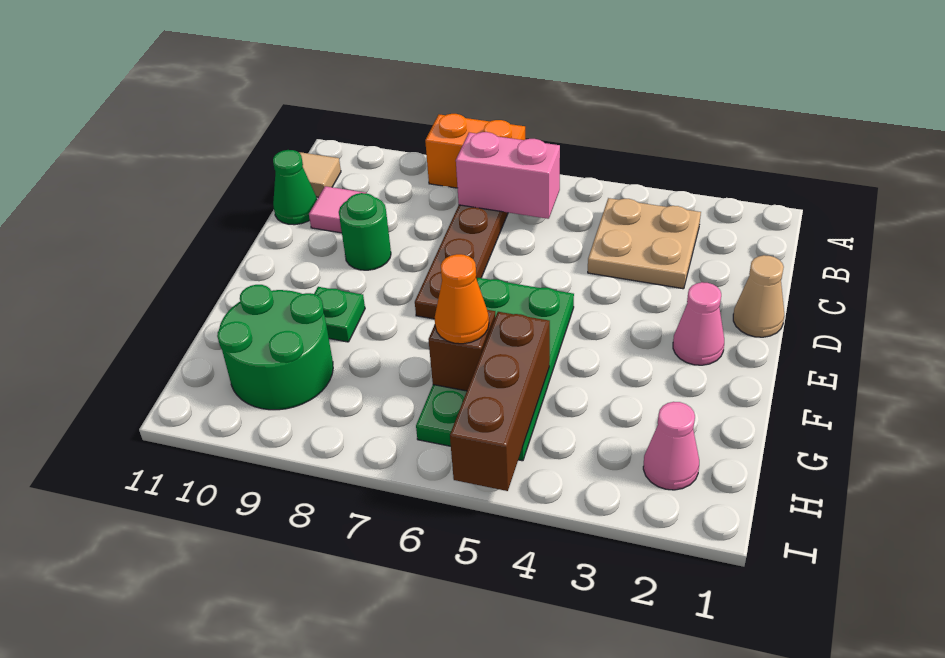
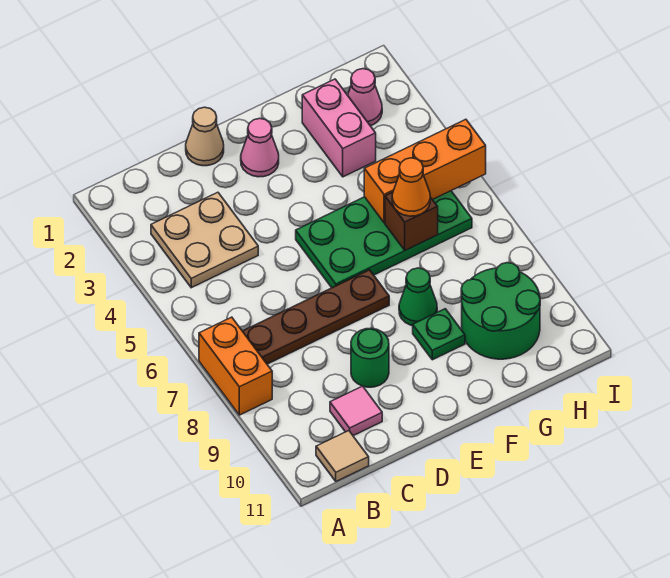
pink brick B6:B7 level 2 -> pink brick G2:G3 level 1
green cone C11 level 1 -> green cone F8 level 1
brown brick G5:I5 level 2 -> orange brick G5:I5 level 2

